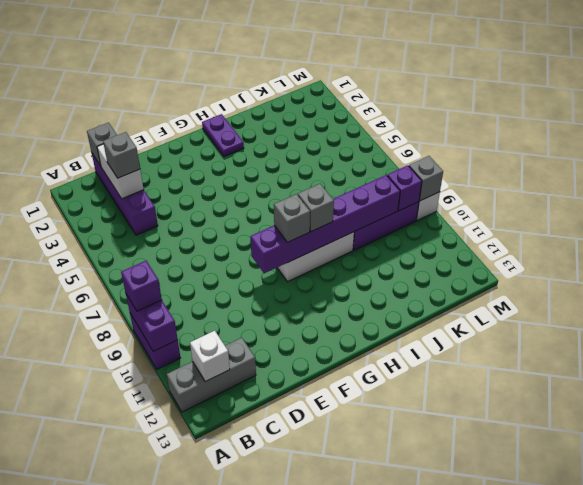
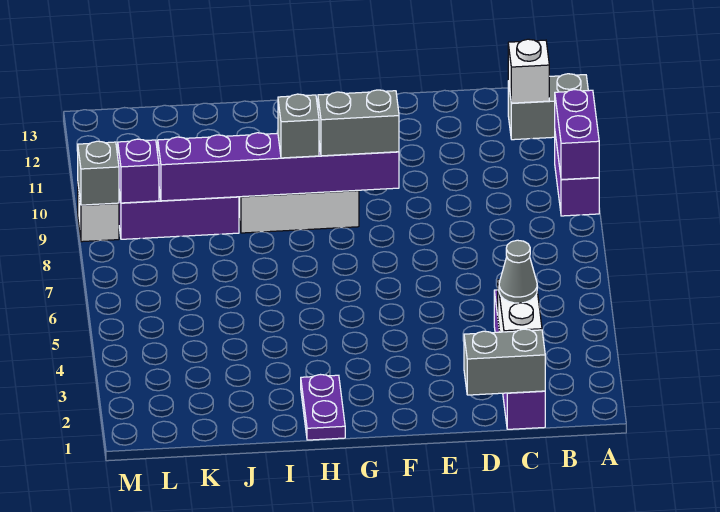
purple brick A9 level 3 -> none
grey brick A12:C12 level 1 -> grey brick A12:B12 level 1
grey brick C1 level 2 -> grey brick C1:D1 level 2
grey brick C3 level 3 -> grey cone C3 level 3
grey brick G9 level 3 -> grey brick F9:G9 level 3

